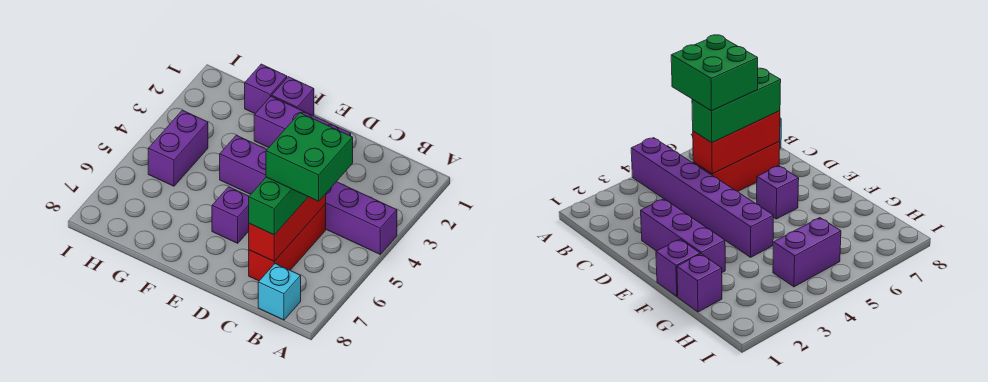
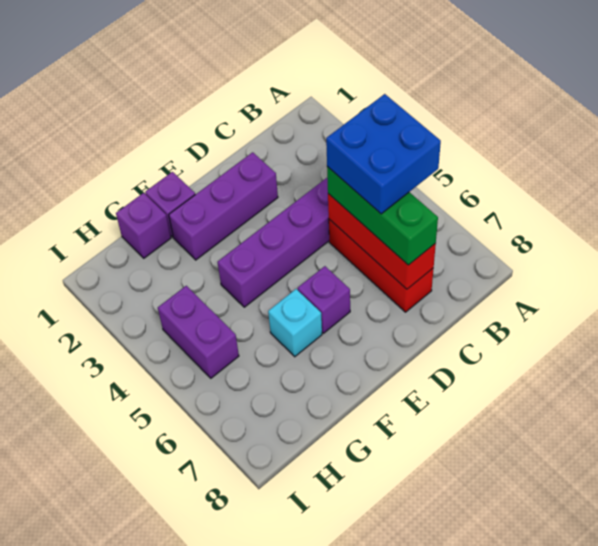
green brick B5:C6 level 4 -> blue brick B5:C6 level 4
cyan brick B8 level 1 -> cyan brick F6 level 1

